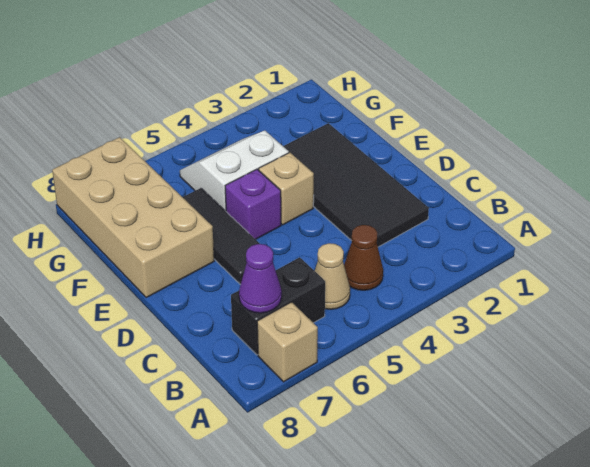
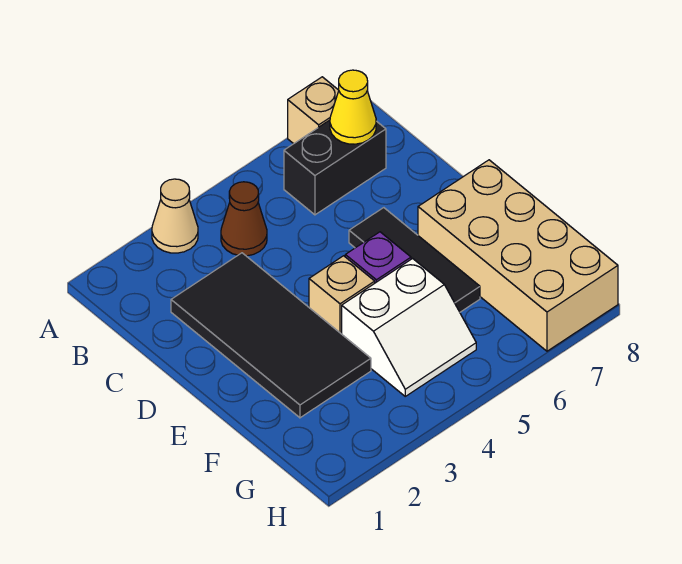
tan cone B5 level 1 -> tan cone A3 level 1
purple cone B7 level 2 -> yellow cone B7 level 2

